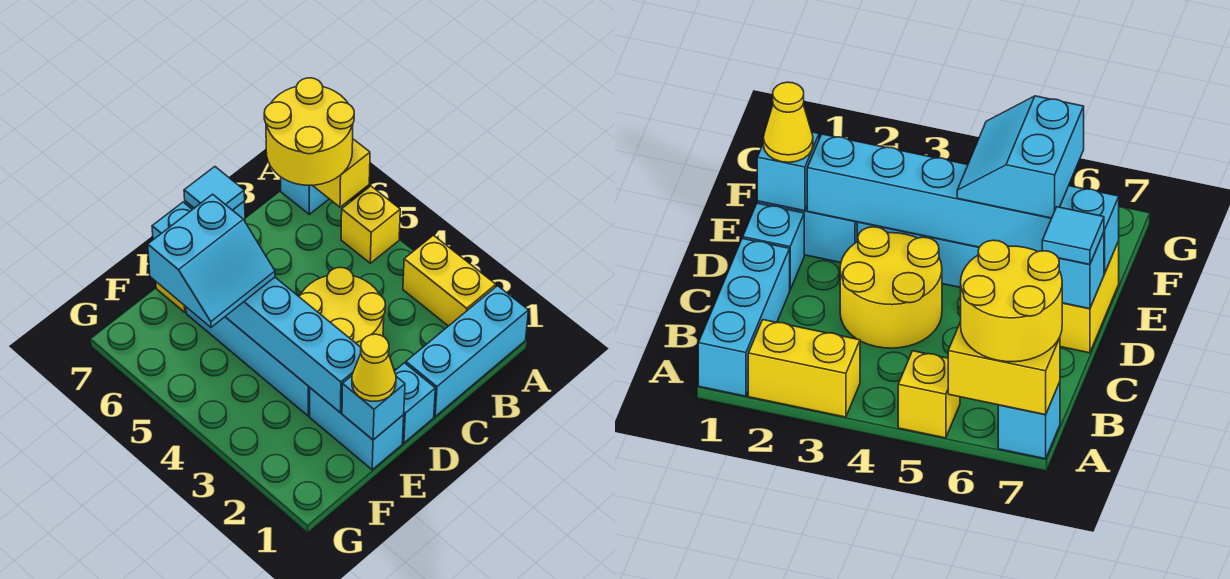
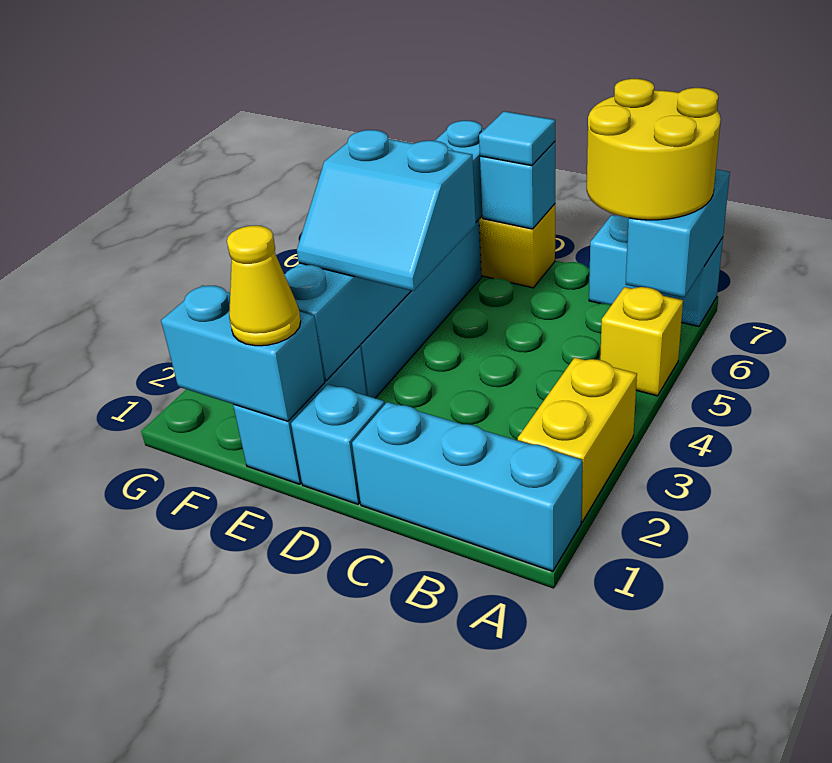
yellow brick A6:A7 level 2 -> cyan brick A6:A7 level 2
cyan brick A7 level 1 -> cyan brick A7:B7 level 1
yellow round brick C3:D4 level 1 -> none
cyan brick E1 level 2 -> cyan brick E1:F1 level 2
cyan slope E5:F6 level 3 top 6 -> cyan slope D3:E4 level 3 top 4

